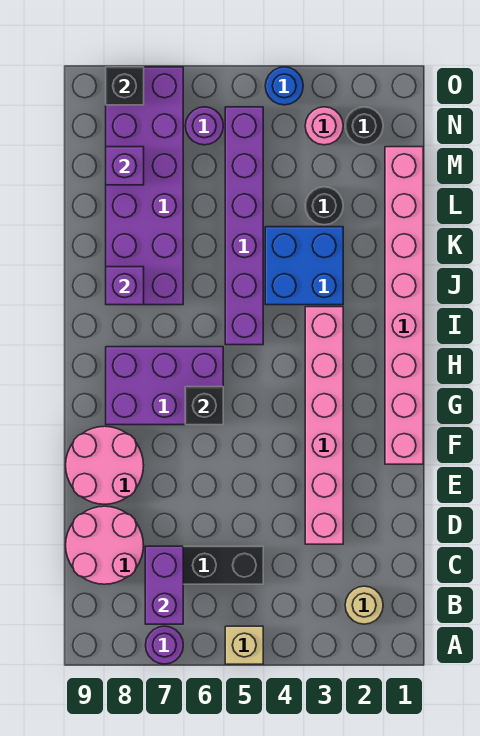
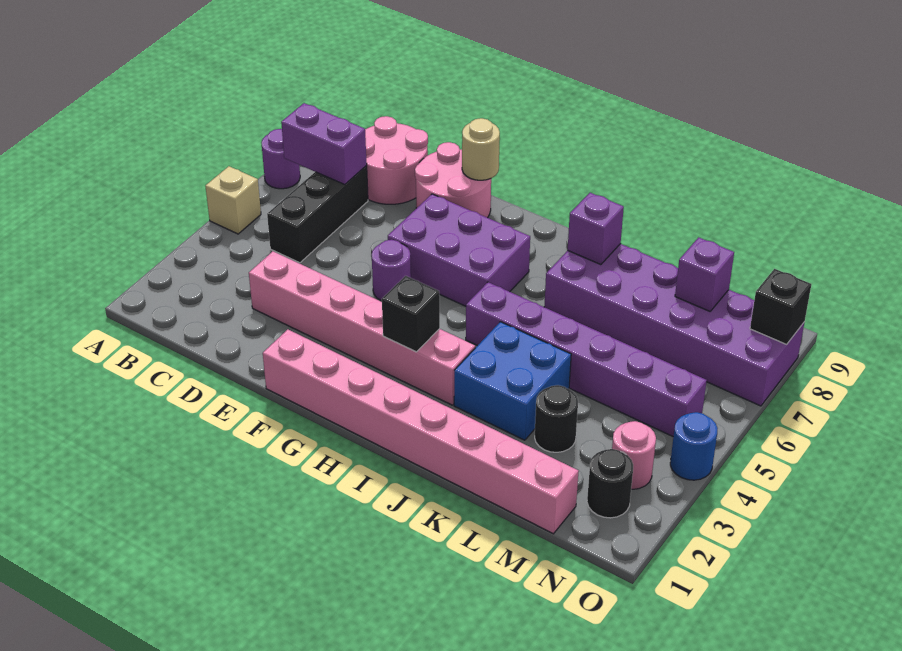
tan round brick B2 level 1 -> tan round brick F9 level 2
purple brick G6:H8 level 1 -> purple brick F6:H7 level 1
black brick G6 level 2 -> black brick H3 level 2
purple round brick N6 level 1 -> purple round brick F5 level 1

